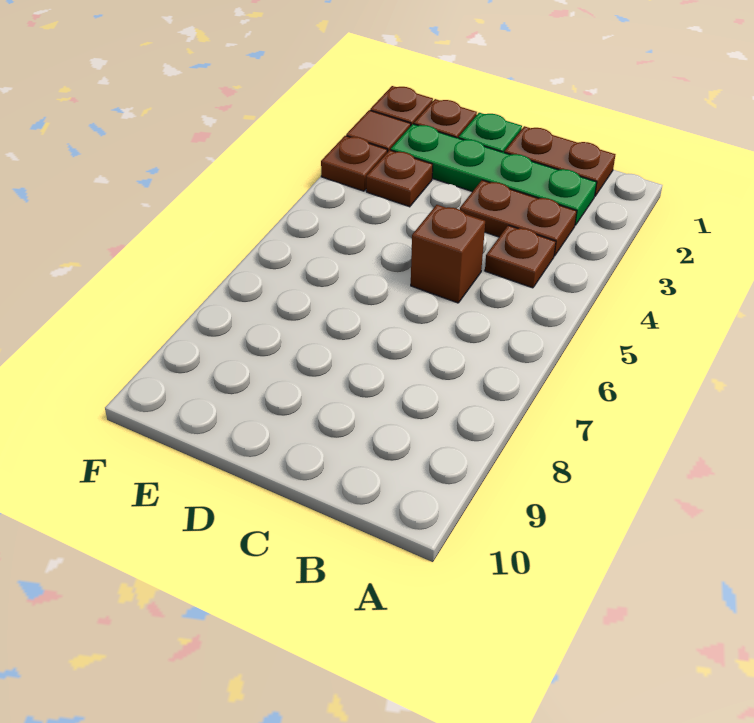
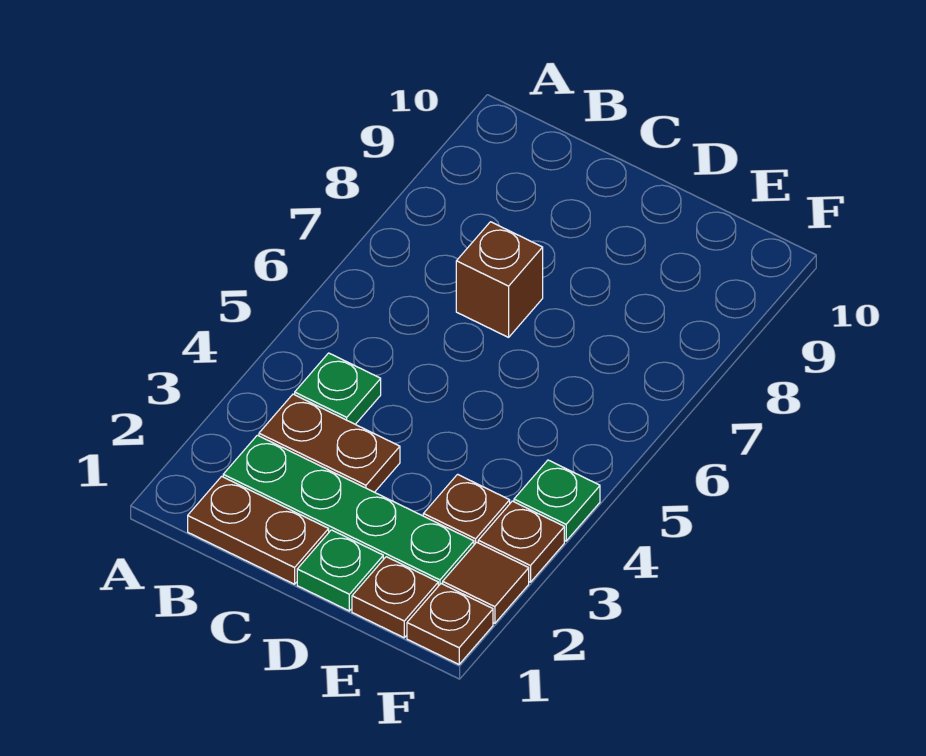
brown plate B4 level 1 -> green plate B4 level 1
brown brick C5 level 1 -> brown brick C7 level 1
none -> green plate F4 level 1

